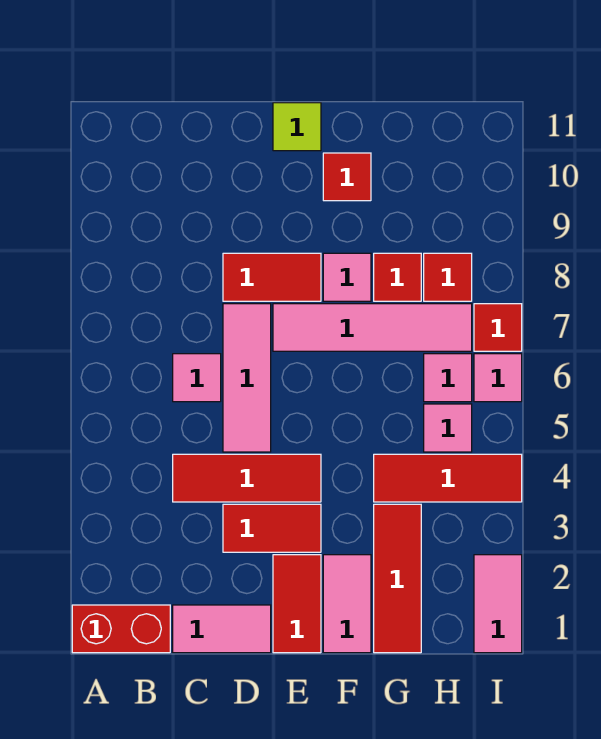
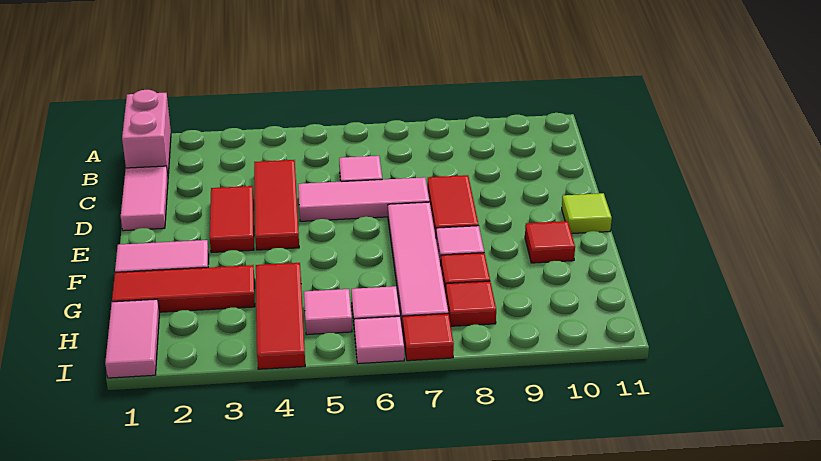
red brick A1:B1 level 1 -> pink brick A1:B1 level 1
red tile E1:E2 level 1 -> none
pink tile I1:I2 level 1 -> pink tile H1:I1 level 1

